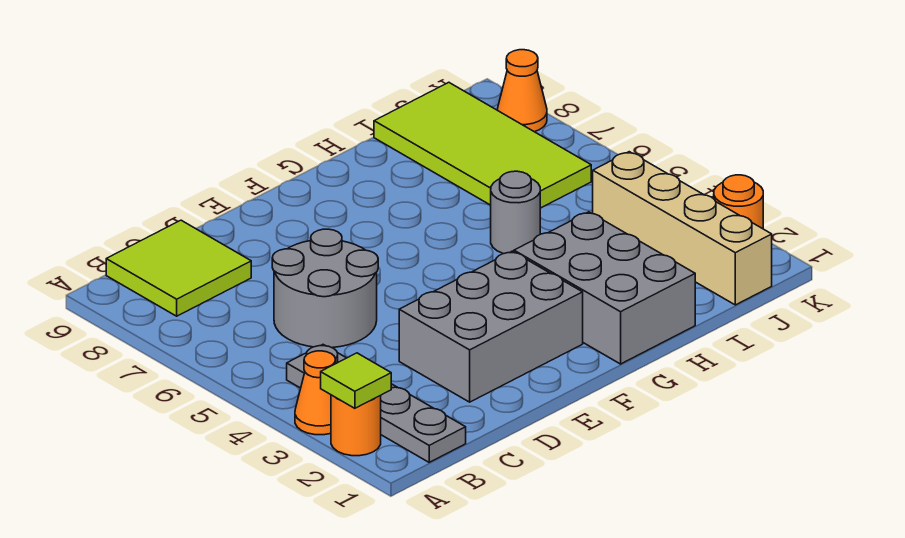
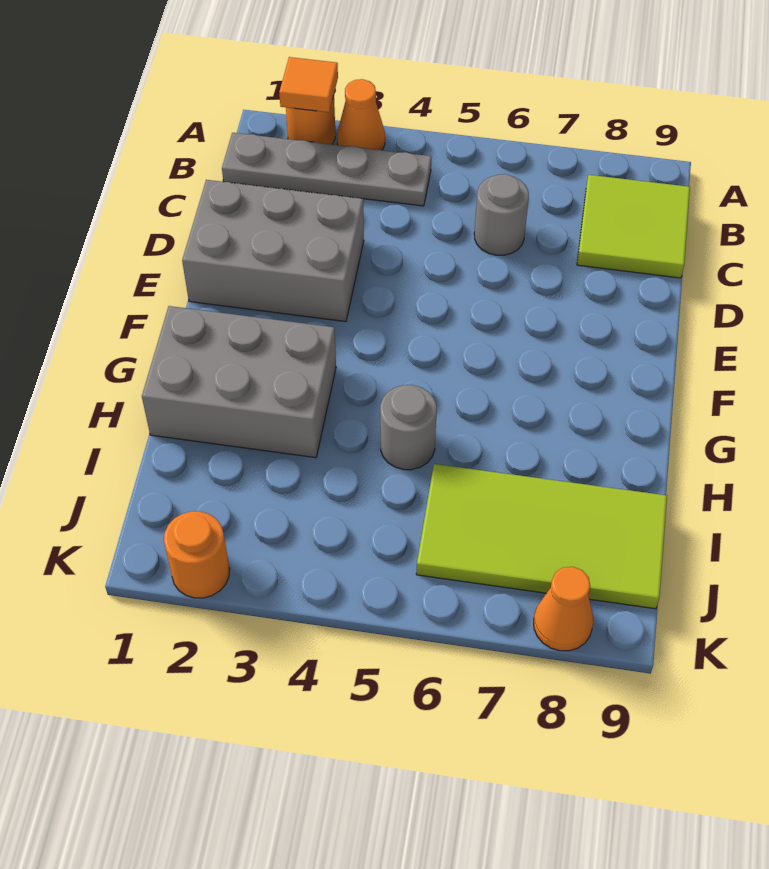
lime tile A2 level 2 -> orange tile A2 level 2
grey round brick C5:D6 level 1 -> grey round brick C6 level 1
grey brick D2:F3 level 1 -> grey brick D1:E3 level 1
tan brick J1:J4 level 1 -> none

